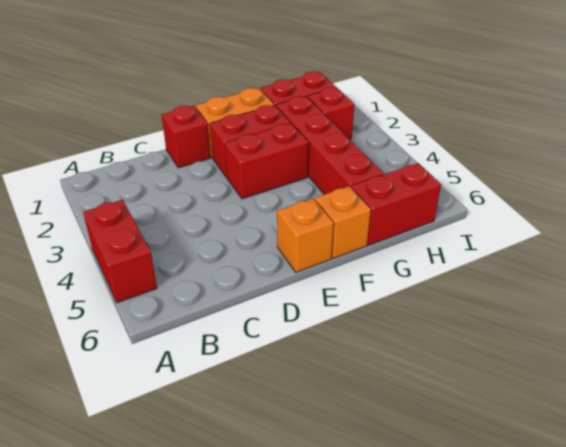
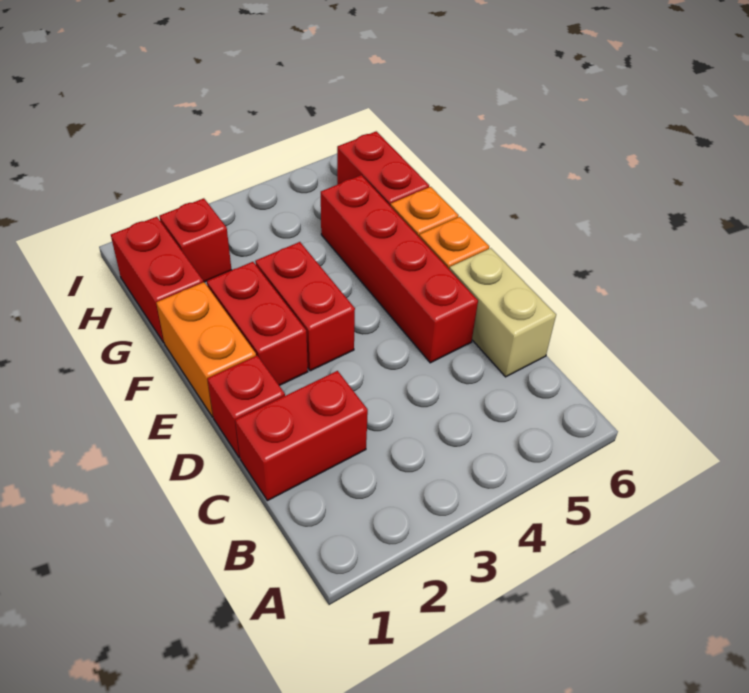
red brick A4:A5 level 1 -> red brick C1:C2 level 1
none -> tan brick C6:D6 level 1
red brick G2:G5 level 1 -> red brick D5:G5 level 1

